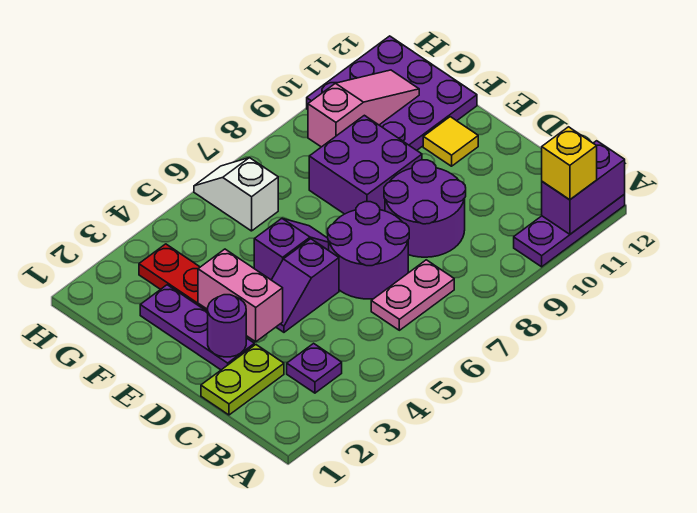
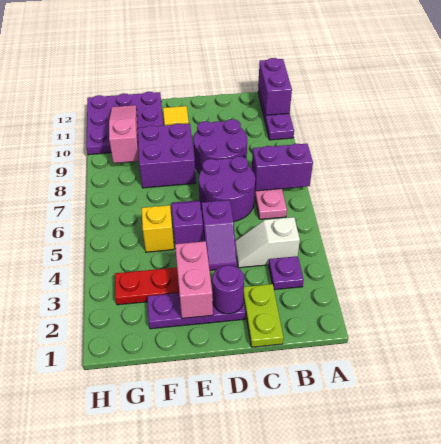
none -> purple brick A7:B7 level 2
yellow brick A11 level 3 -> yellow brick F5 level 1
pink brick D3:E3 level 2 -> pink brick E2:E3 level 2
white slope G6:H6 level 1 top G -> white slope B4:C4 level 1 top B

